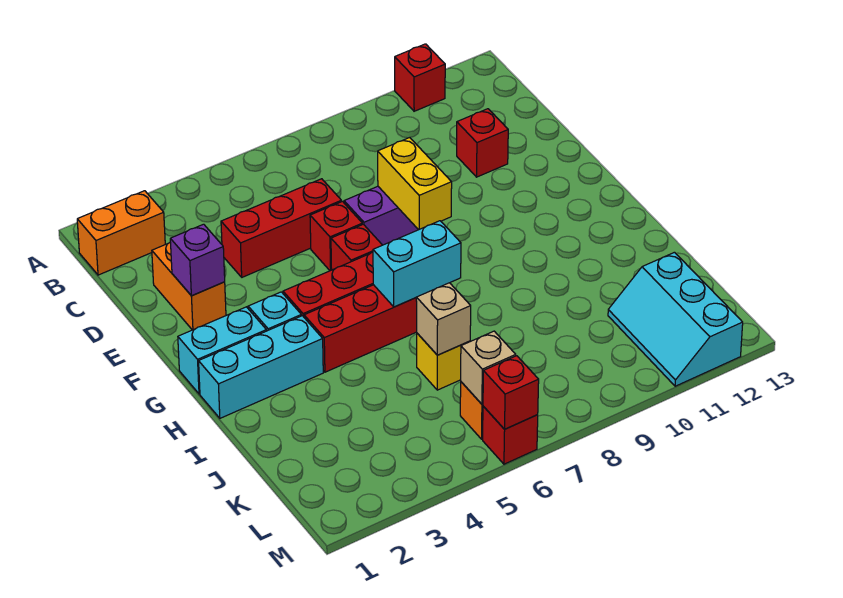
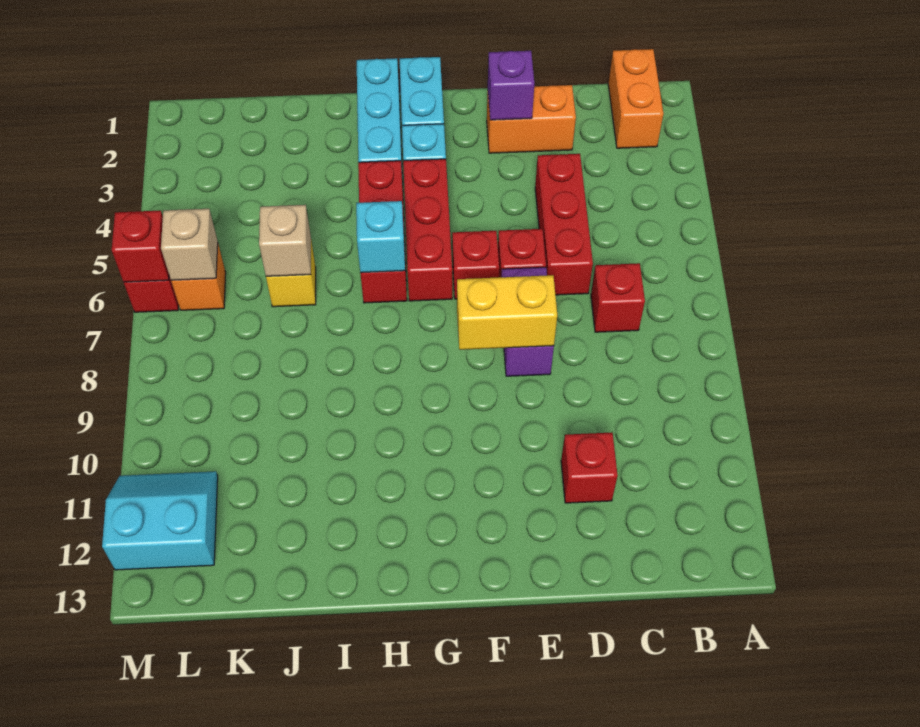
red brick A11 level 1 -> red brick C7 level 1
cyan brick H6:H7 level 2 -> cyan brick H6 level 2
cyan slope K11:M12 level 1 top 12 -> cyan slope L11:M12 level 1 top 12

